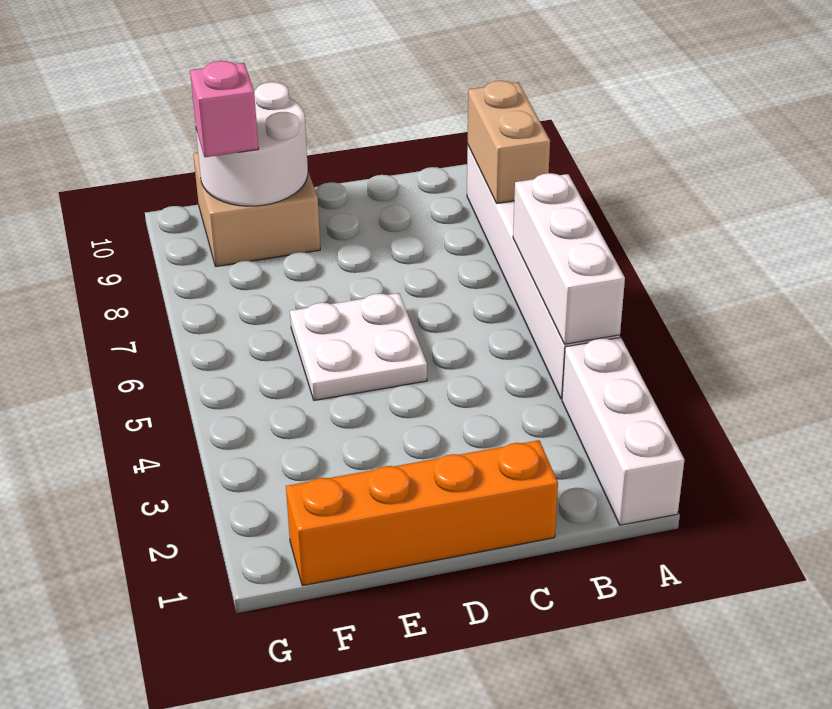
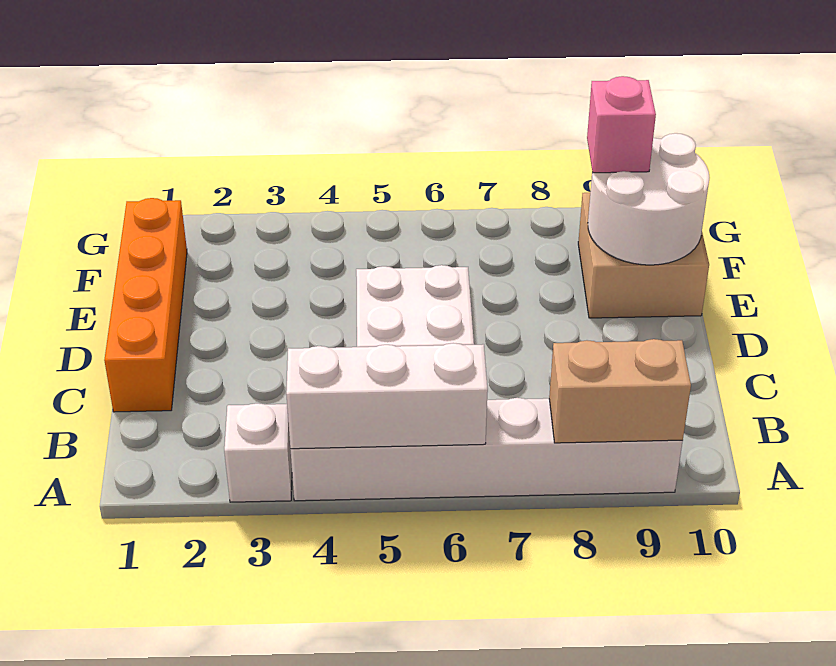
white brick A1:A3 level 1 -> white brick A3 level 1

